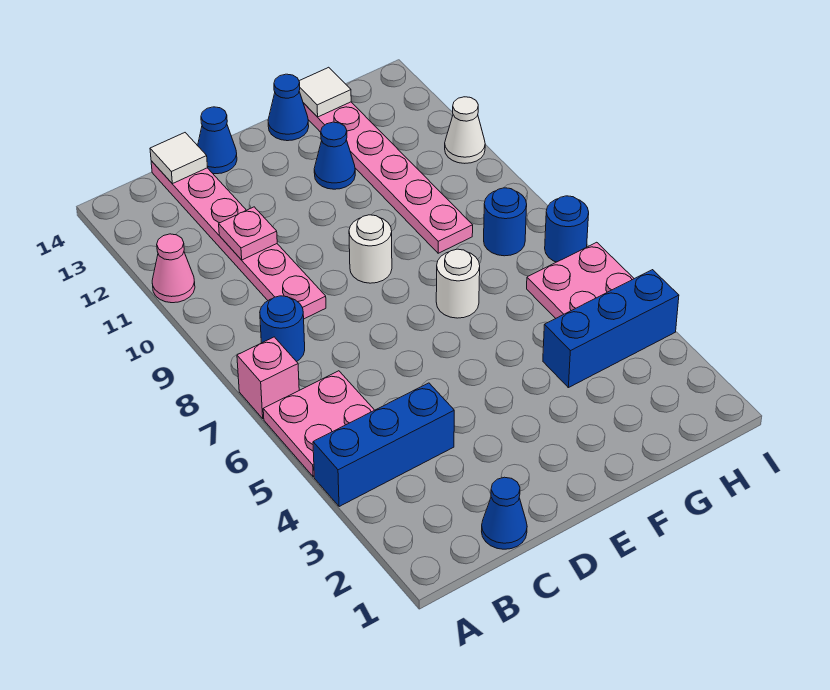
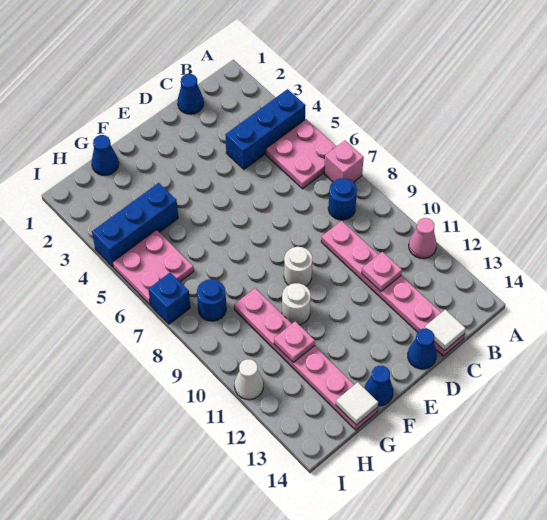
white round brick F7 level 1 -> white round brick F10 level 1
blue cone F12 level 1 -> blue cone G1 level 1
none -> pink plate G11 level 2
blue round brick I7 level 1 -> blue brick I7 level 1

